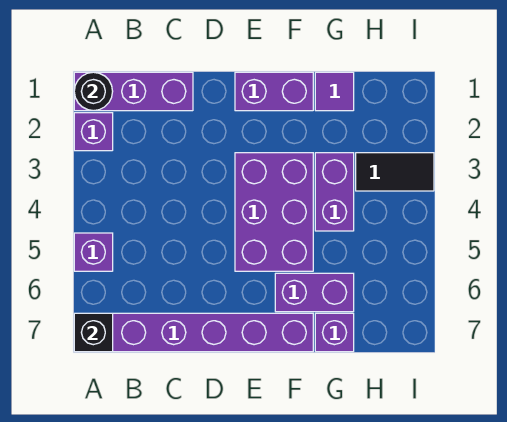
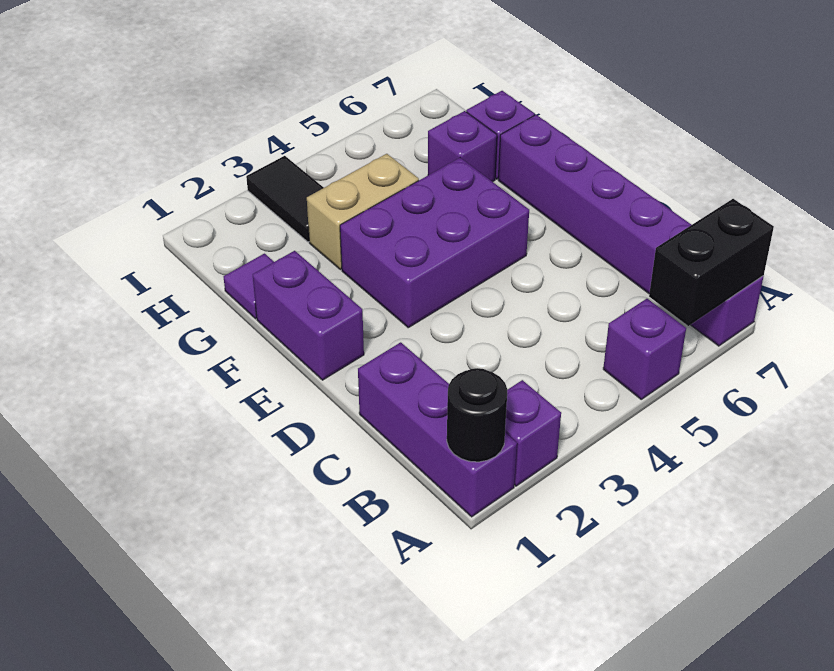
black brick A7 level 2 -> black brick A6:A7 level 2
purple brick F6:G6 level 1 -> purple brick G6 level 1
purple brick G3:G4 level 1 -> tan brick G3:G4 level 1

